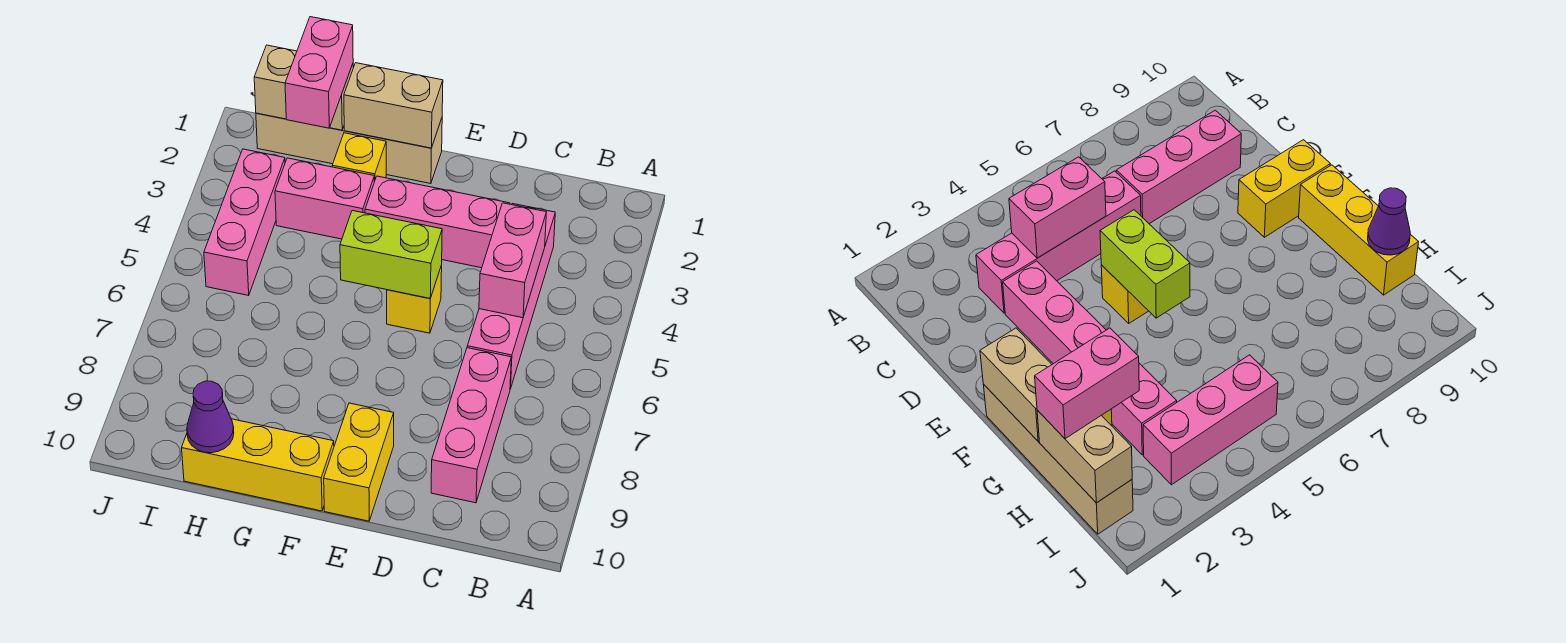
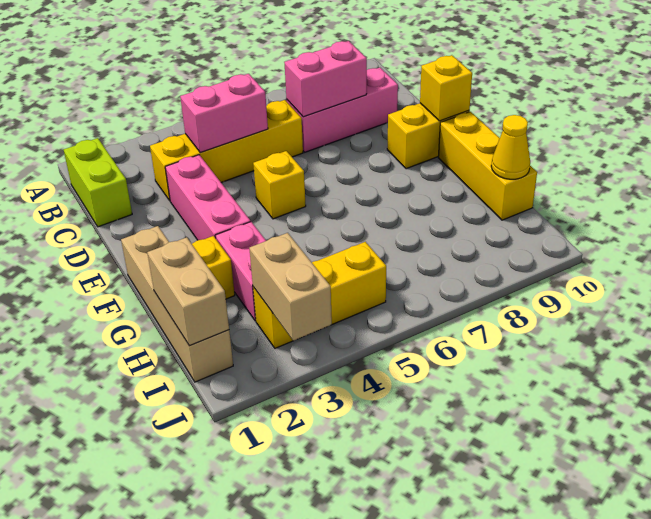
pink brick C3:C6 level 1 -> yellow brick C3:C6 level 1
lime brick E5:F5 level 2 -> lime brick B1:C1 level 1
none -> yellow brick E10 level 2
tan brick F1:G1 level 2 -> tan brick I3:J3 level 2
pink brick H1:H2 level 3 -> pink brick C7:C8 level 2
purple cone H10 level 2 -> yellow cone H10 level 2
pink brick I3:I5 level 1 -> yellow brick I3:I5 level 1

